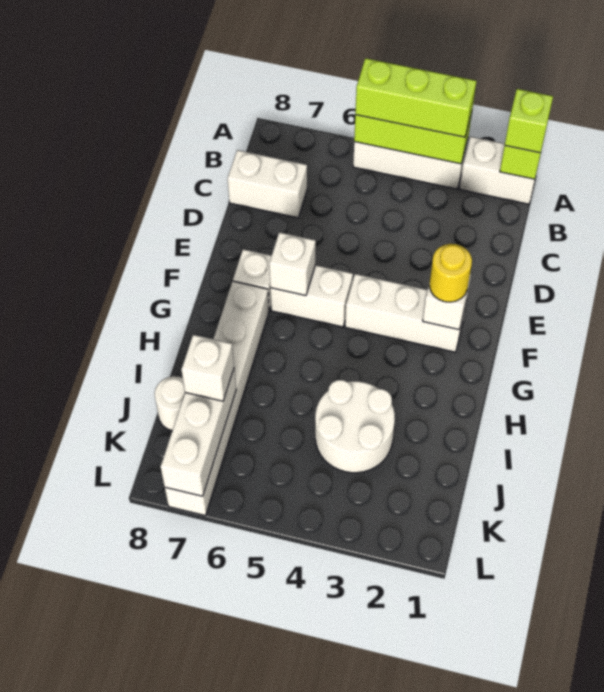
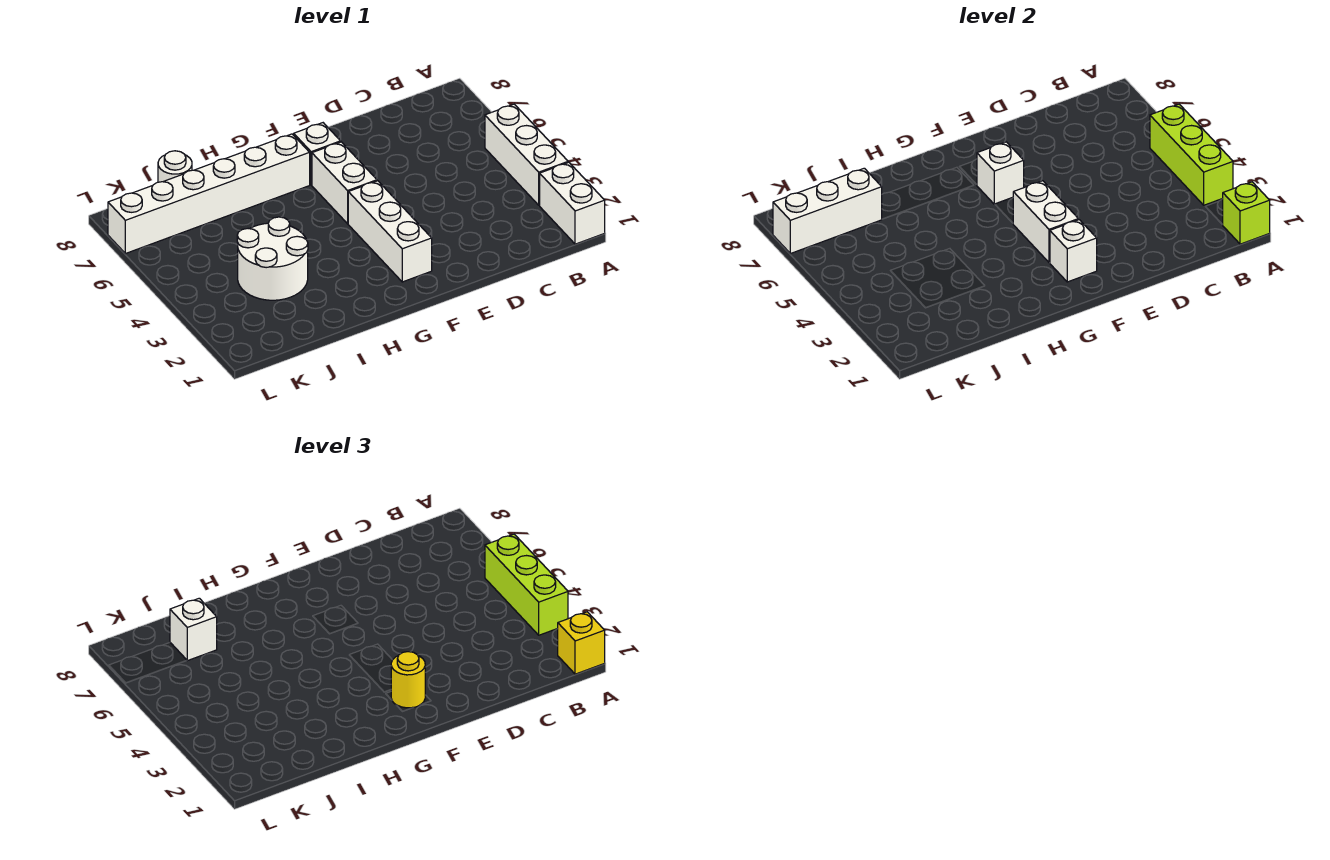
lime brick A1 level 3 -> yellow brick A1 level 3
white brick C7:C8 level 1 -> white brick F3:F4 level 2

